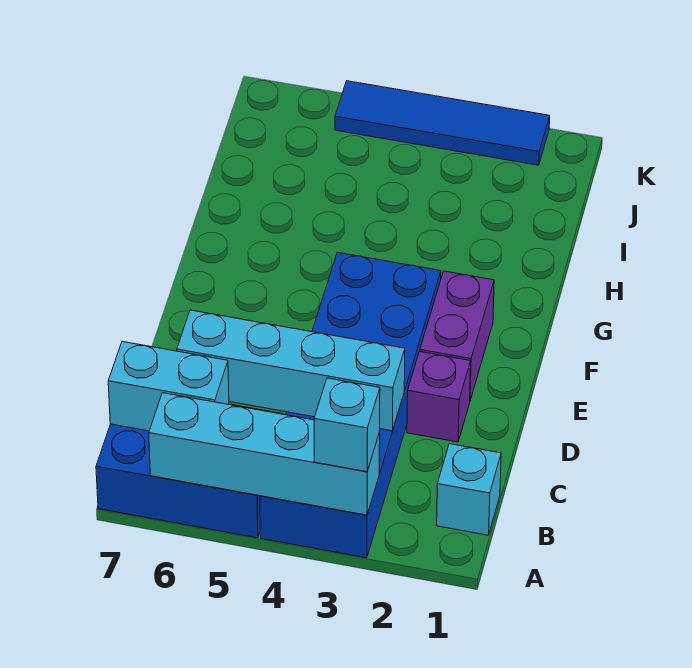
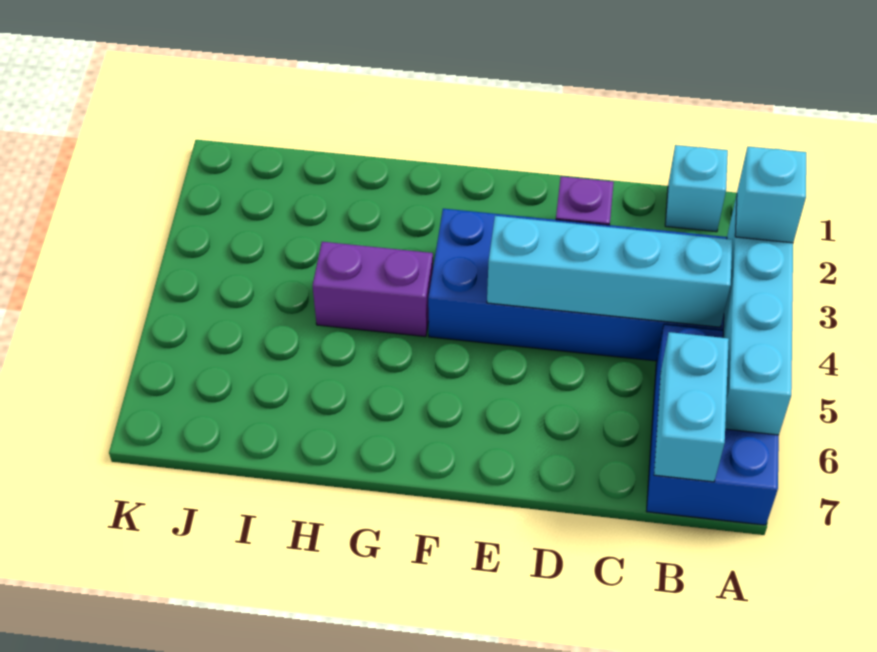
cyan brick C3:C6 level 2 -> cyan brick B4:E4 level 2
purple brick E2:F2 level 1 -> purple brick G4:H4 level 1
blue tile K2:K5 level 1 -> none

